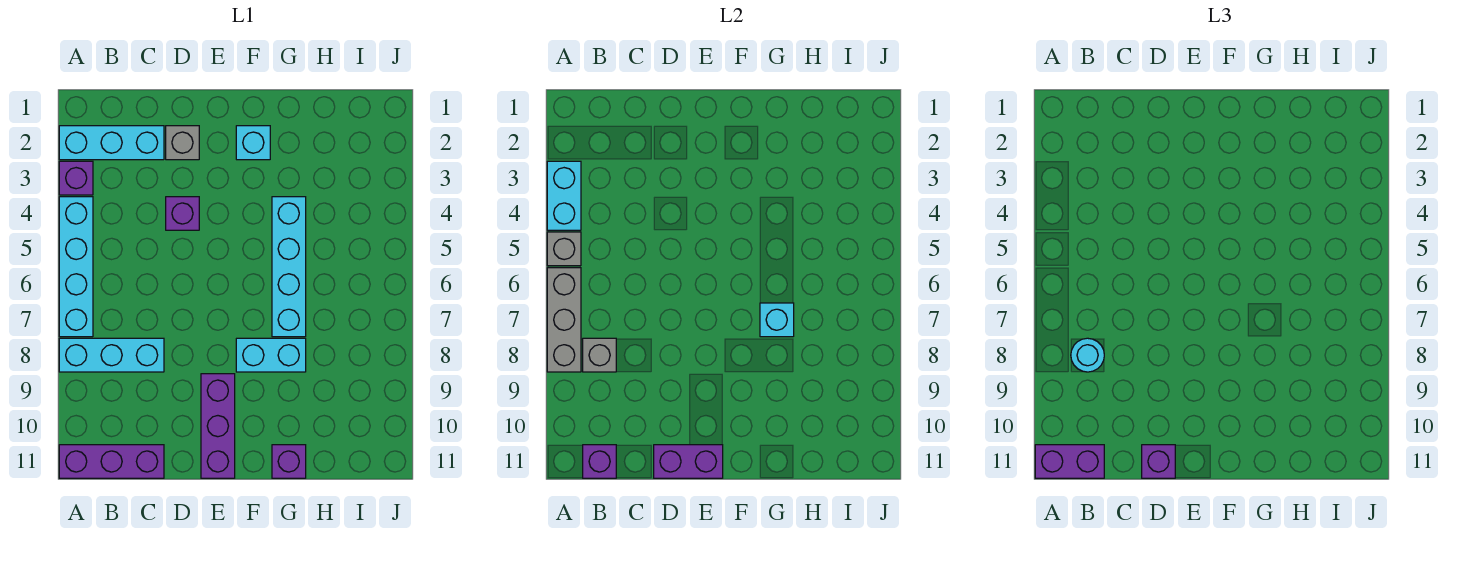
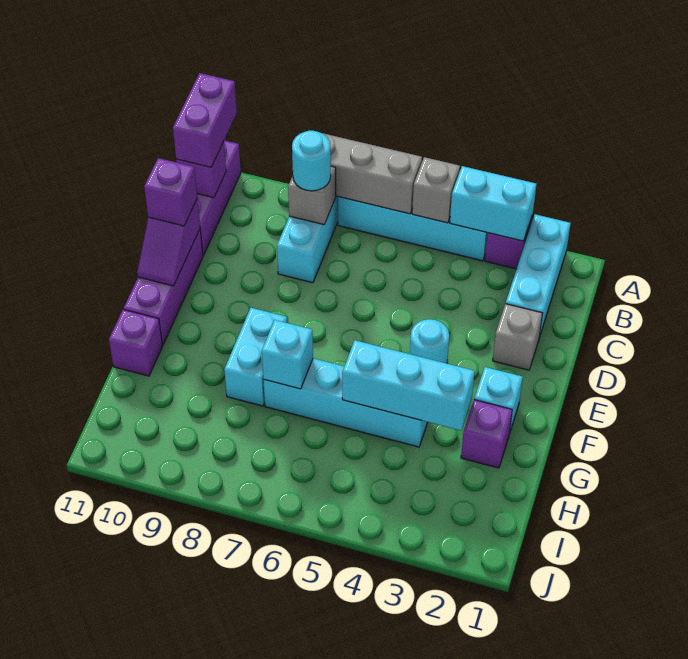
purple brick D4 level 1 -> purple brick G2 level 1
purple brick D11:E11 level 2 -> purple slope D11:E11 level 2 top D
none -> cyan round brick E4 level 1
purple brick E9:E11 level 1 -> purple brick D11:F11 level 1
none -> cyan brick G3:G5 level 2

